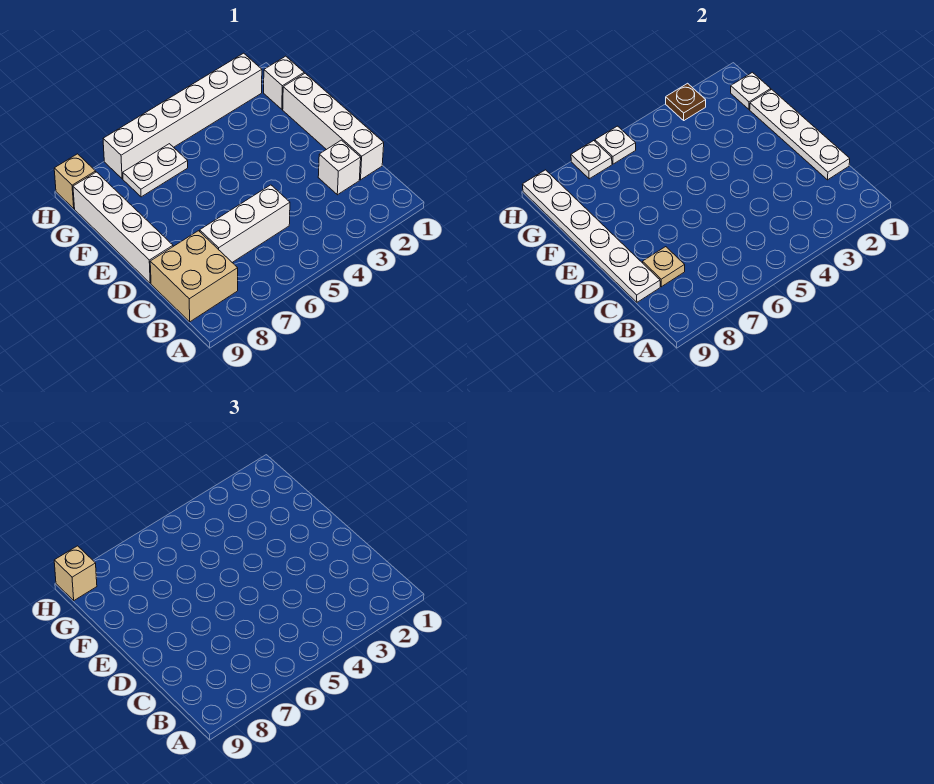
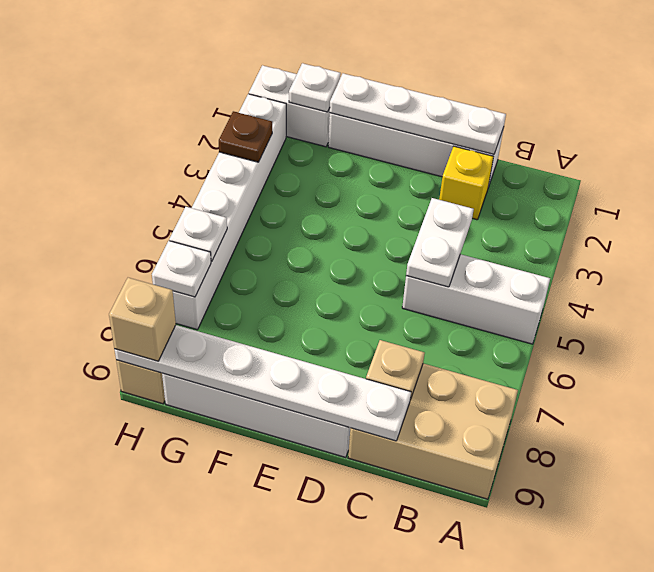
tan brick B8:C9 level 1 -> tan brick A8:C9 level 1
white brick C2 level 1 -> yellow brick C2 level 1
white brick C5:C7 level 1 -> white brick A5:C5 level 1
white brick G1 level 1 -> white brick G1:H1 level 1
white plate G6:G7 level 1 -> white plate C4:C5 level 2

